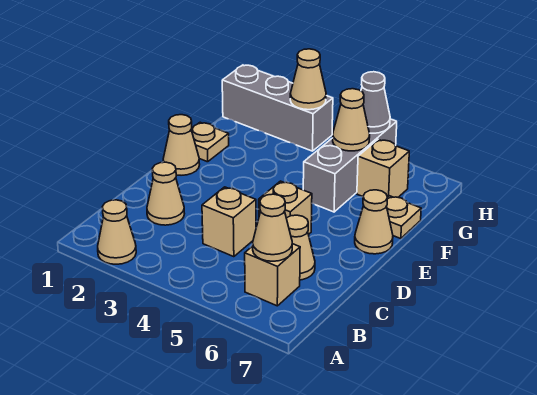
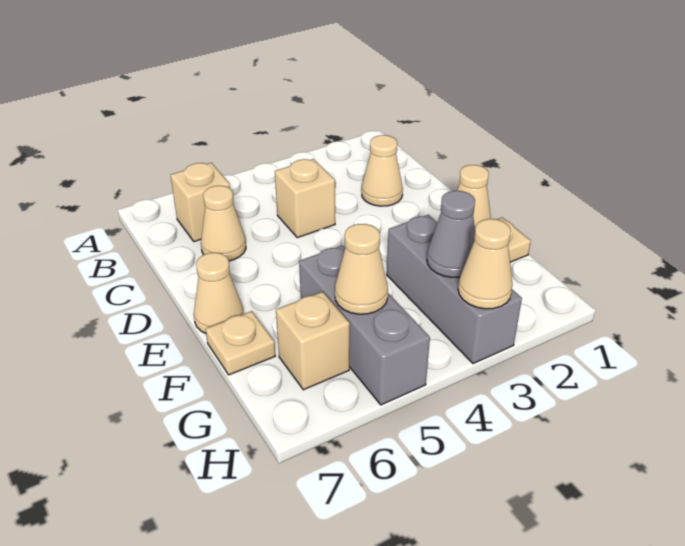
tan cone A2 level 1 -> none
tan cone B6 level 2 -> none
tan brick D5 level 1 -> none
grey brick H1:H3 level 1 -> grey brick F3:H3 level 1
grey cone H5 level 2 -> grey cone G3 level 2

